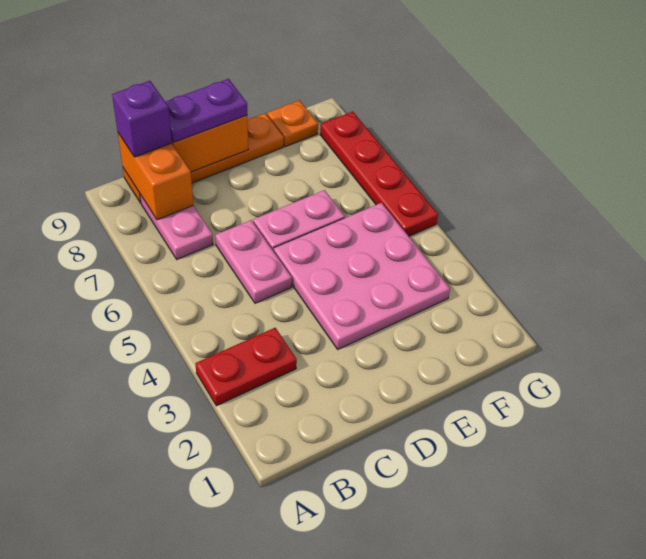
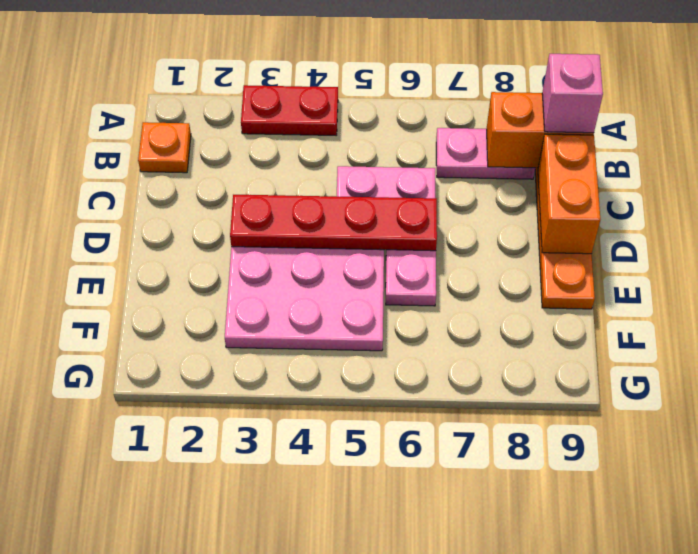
red plate A3:B3 level 1 -> red plate A3:A4 level 1
purple brick B9 level 3 -> pink brick B9 level 3
purple plate C9:D9 level 3 -> none
orange plate F9 level 1 -> orange plate B1 level 1
red plate G5:G8 level 1 -> red plate D3:D6 level 2

